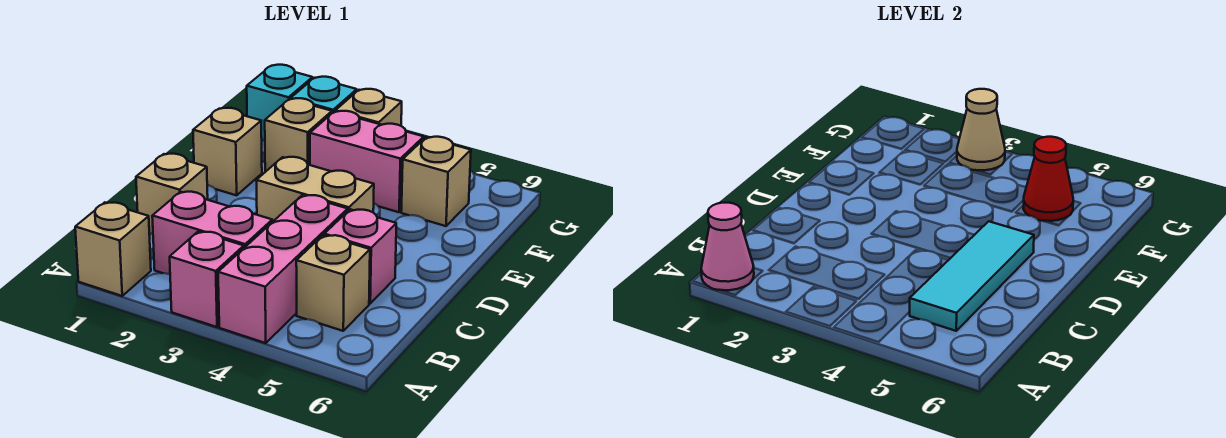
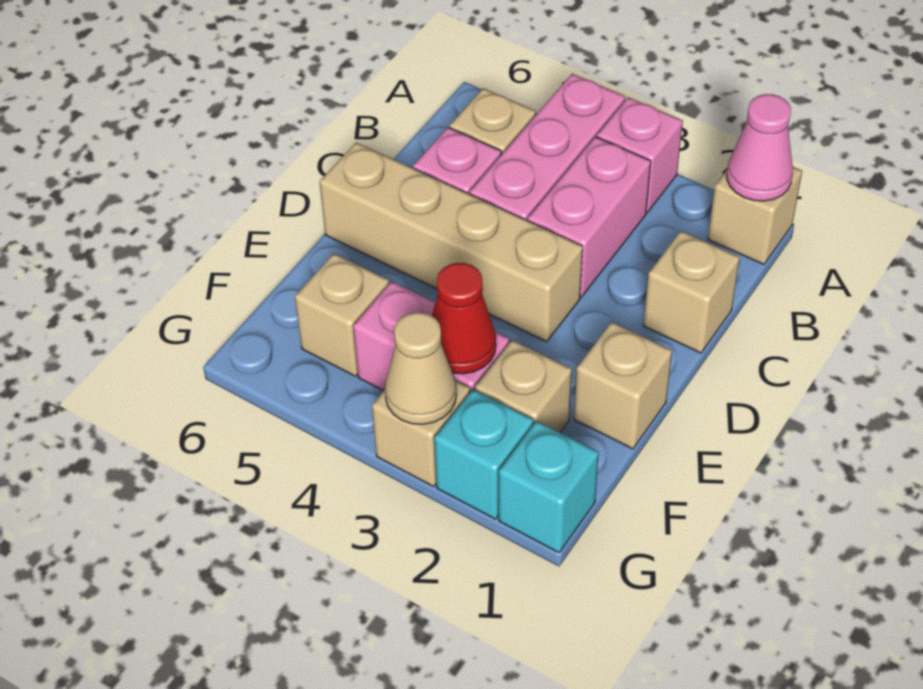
pink brick B2:B3 level 1 -> pink brick B3:C3 level 1
cyan tile B5:D5 level 2 -> none
tan brick D3:D4 level 1 -> tan brick D3:D6 level 1
red cone F5 level 2 -> red cone F3 level 2

